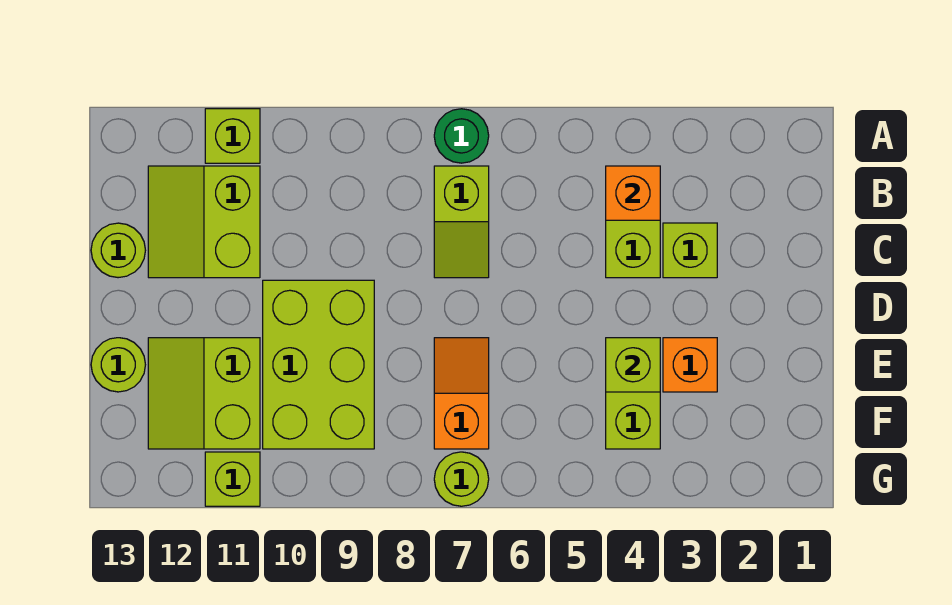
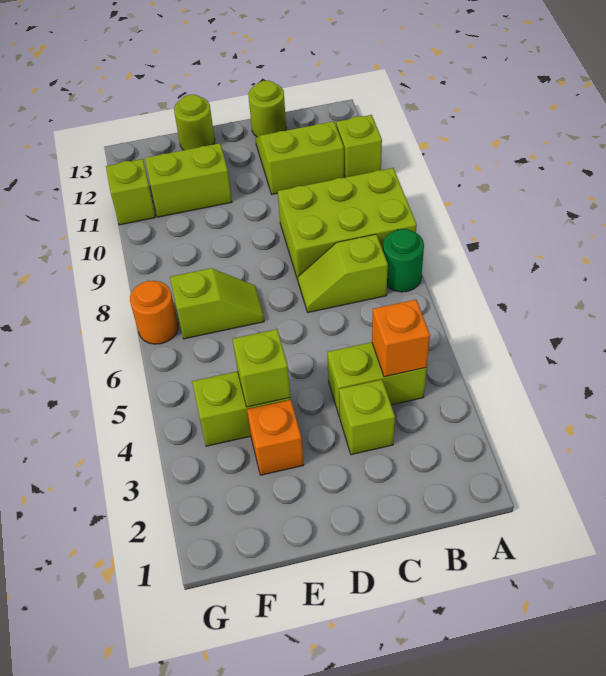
lime brick D9:F10 level 1 -> lime brick A8:C9 level 1
orange slope E7:F7 level 1 top F -> lime slope E7:F7 level 1 top F
lime round brick G7 level 1 -> orange round brick G7 level 1

